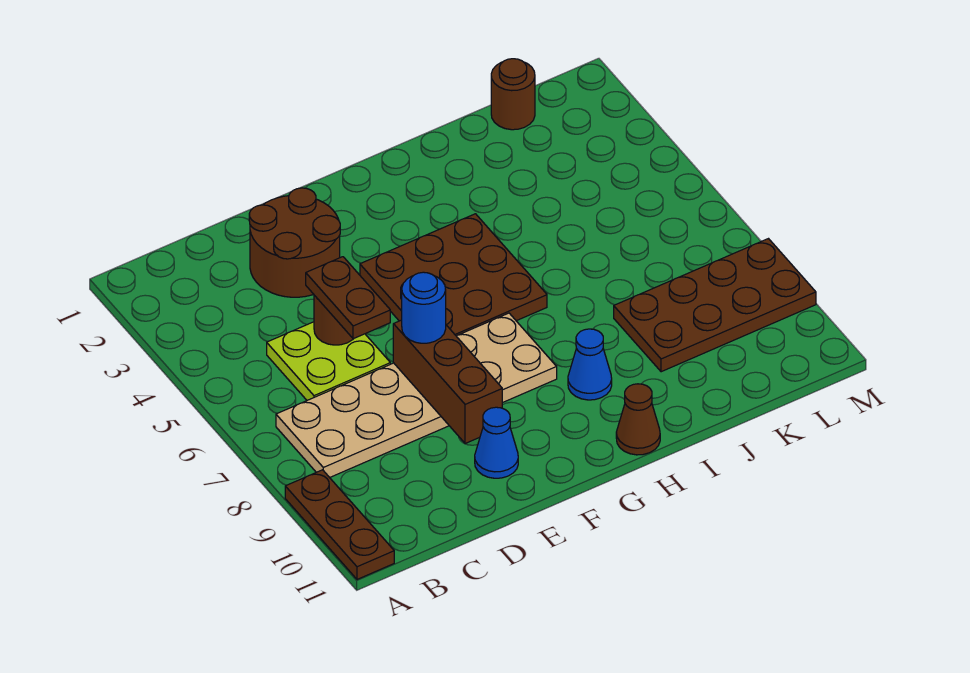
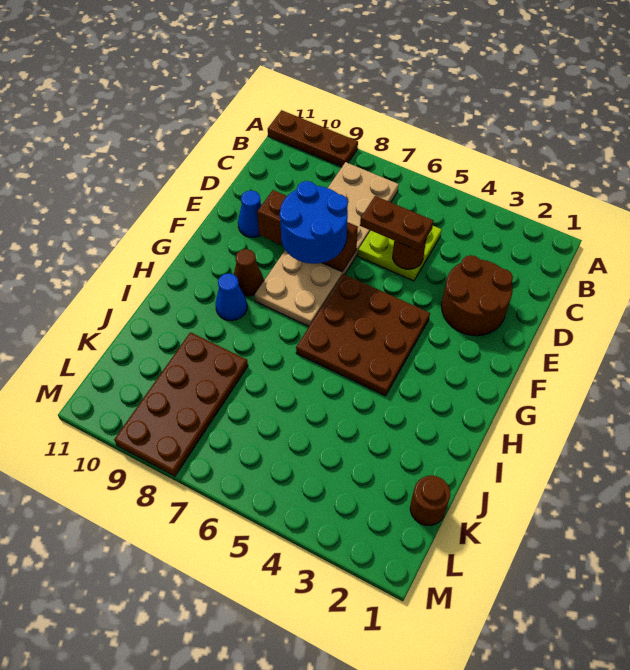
blue round brick E7 level 3 -> blue round brick E7:F8 level 3
brown cone H11 level 1 -> brown cone G9 level 1

